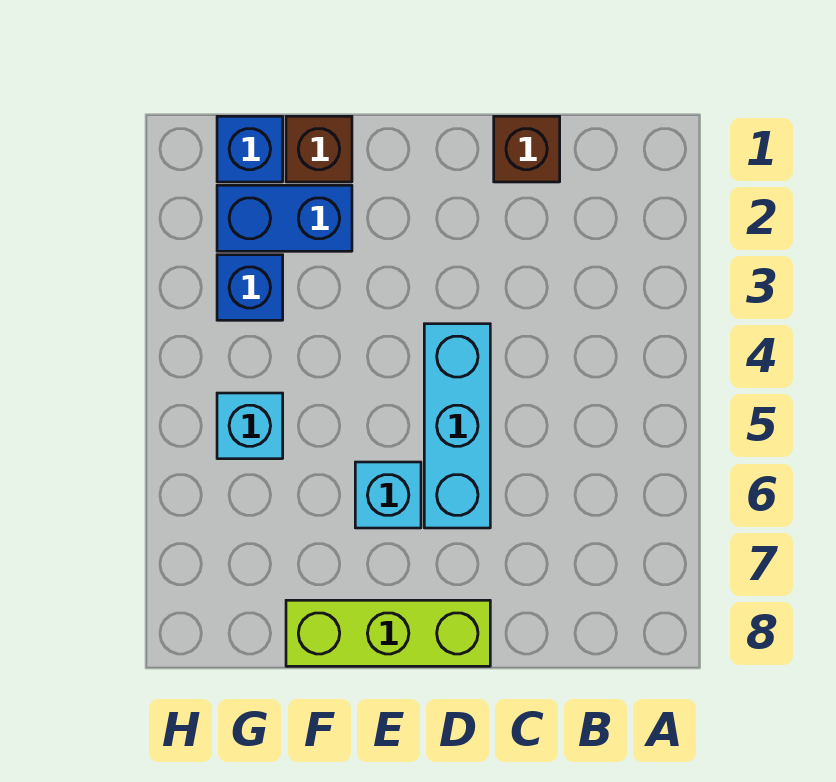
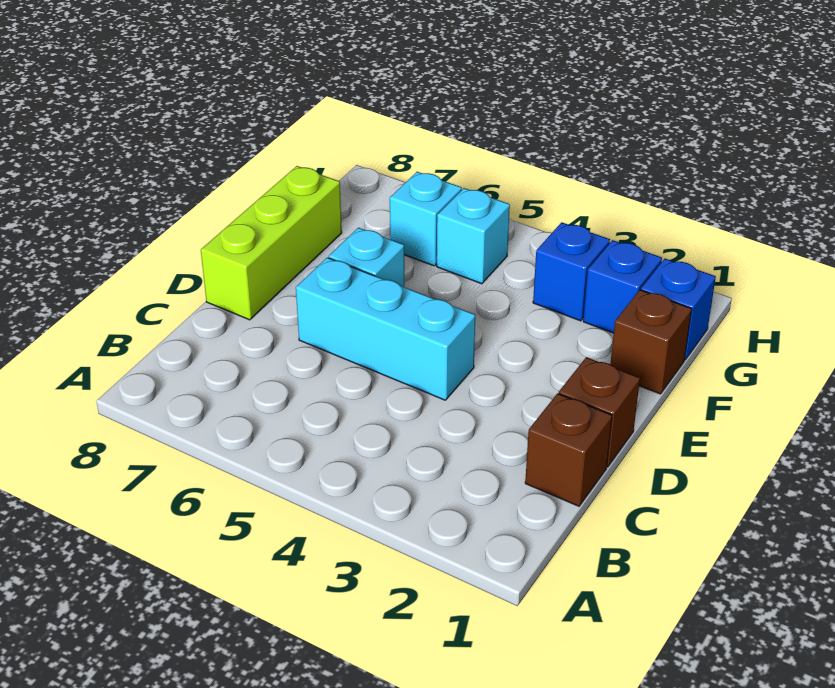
none -> brown brick D1 level 1
blue brick F2:G2 level 1 -> blue brick G2 level 1
none -> cyan brick G6 level 1

